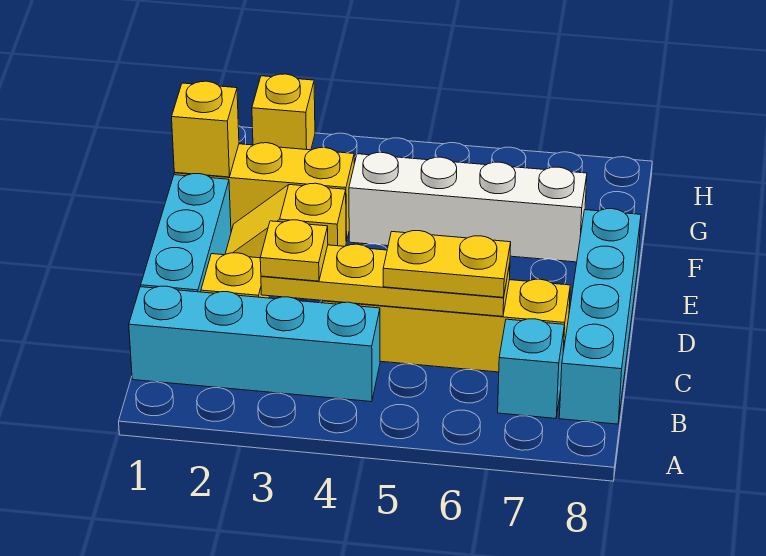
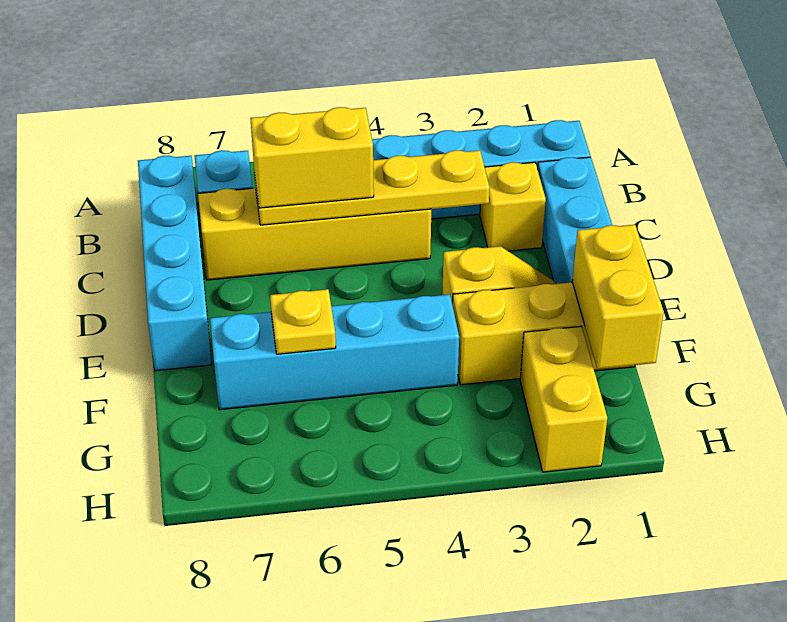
yellow plate C3 level 3 -> yellow plate F6 level 2
yellow plate C5:C6 level 3 -> yellow brick C5:C6 level 3
yellow brick F1 level 2 -> yellow brick F1:G1 level 2
white brick F4:F7 level 1 -> cyan brick F4:F7 level 1
yellow brick H2 level 1 -> yellow brick G2:H2 level 1

